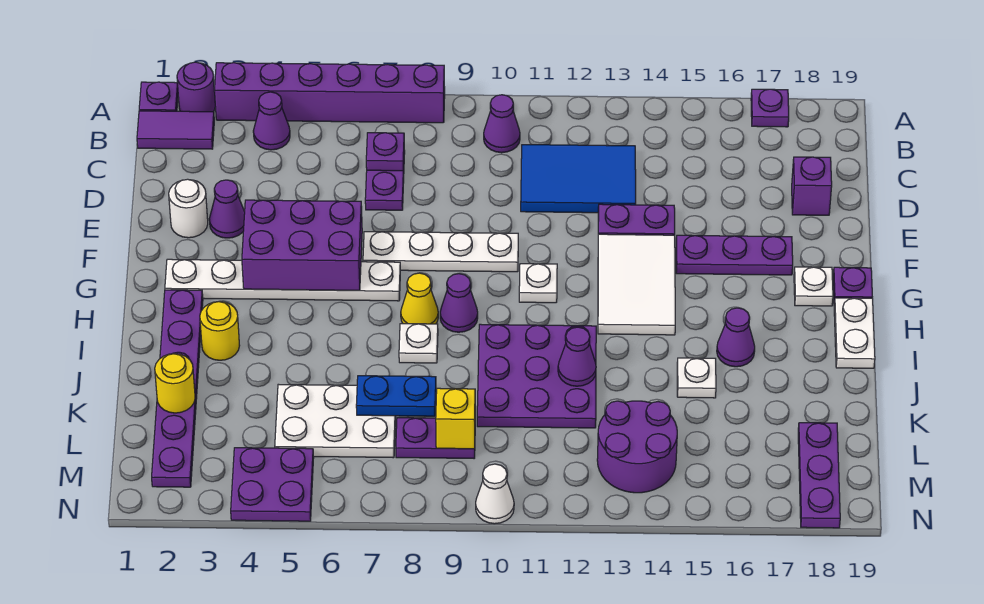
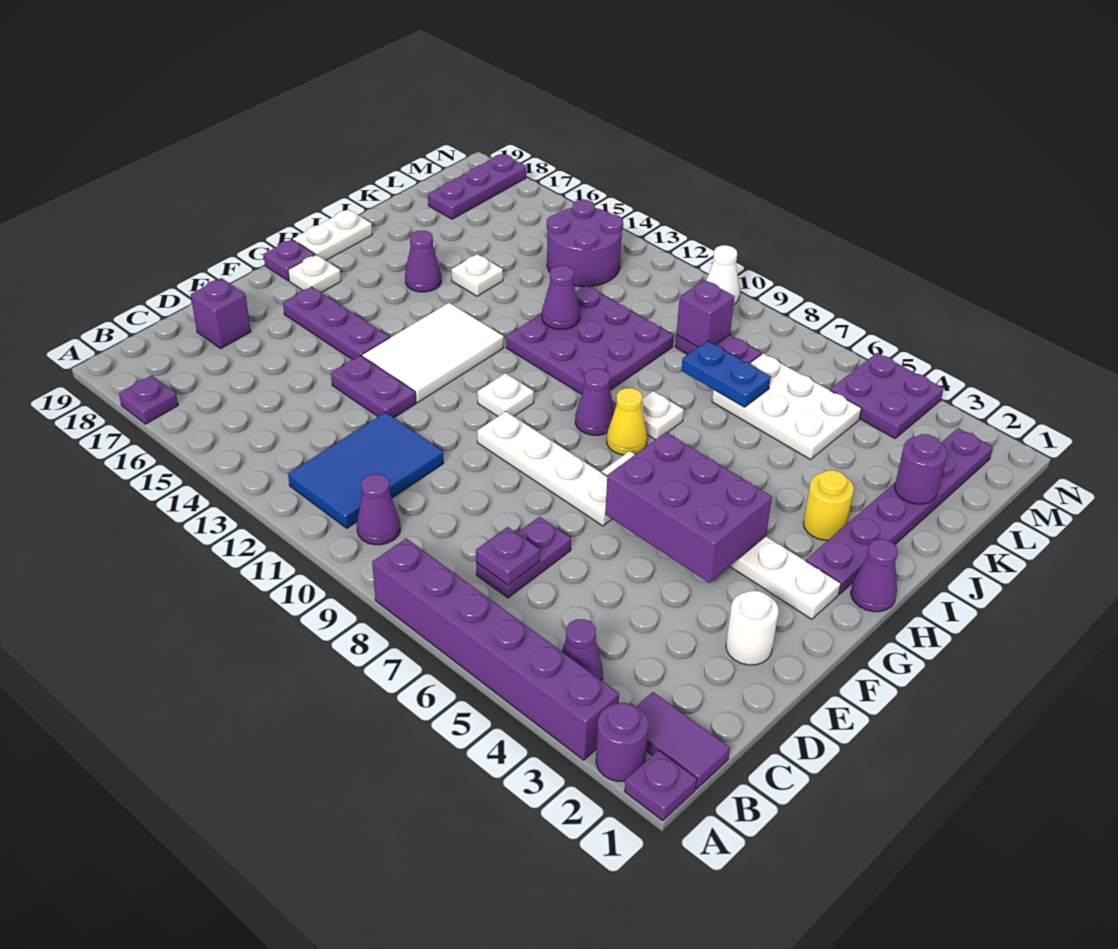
blue tile C11:D13 level 1 -> blue tile B11:D12 level 1
purple cone E3 level 1 -> purple cone H1 level 1
yellow round brick K2 level 2 -> purple round brick K2 level 2
yellow brick L9 level 2 -> purple brick L9 level 2

